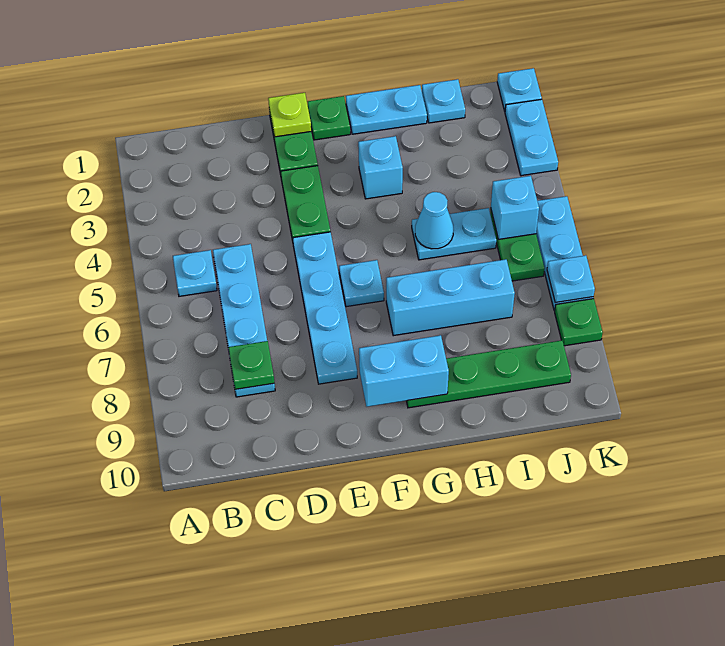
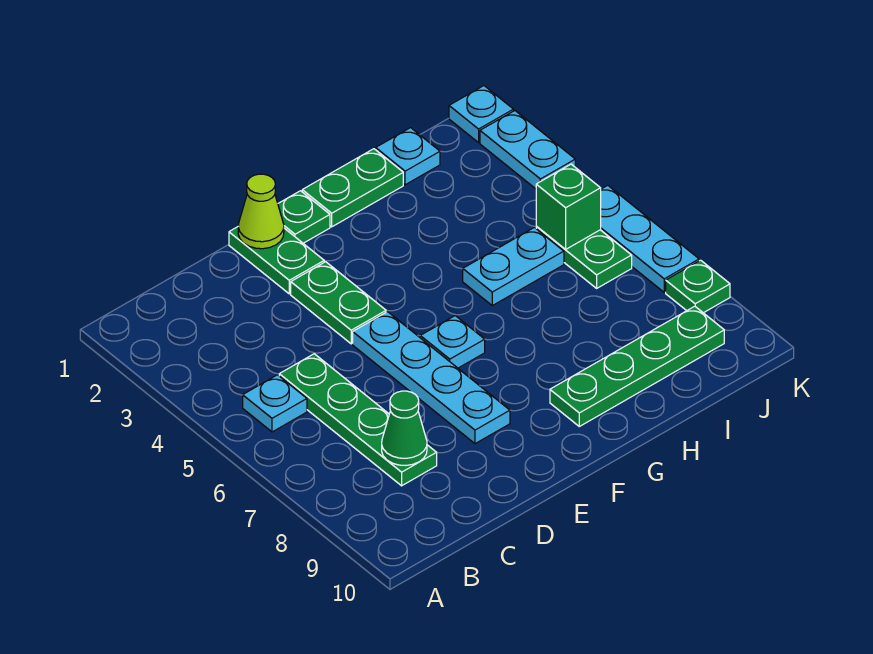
cyan plate C5:C8 level 1 -> green plate C5:C8 level 1
green plate C8 level 2 -> green cone C8 level 2
lime plate E1 level 2 -> lime cone E1 level 2
cyan brick F9:G9 level 2 -> none
cyan plate G1:H1 level 1 -> green plate G1:H1 level 1
cyan brick G3 level 1 -> none
cyan brick G7:I7 level 1 -> none
cyan cone H5 level 2 -> none
cyan brick J5 level 2 -> green brick J5 level 2
cyan plate K7 level 2 -> none

